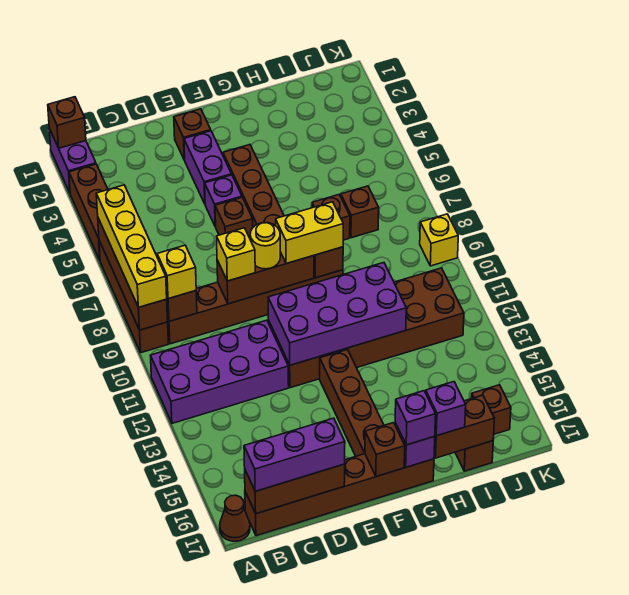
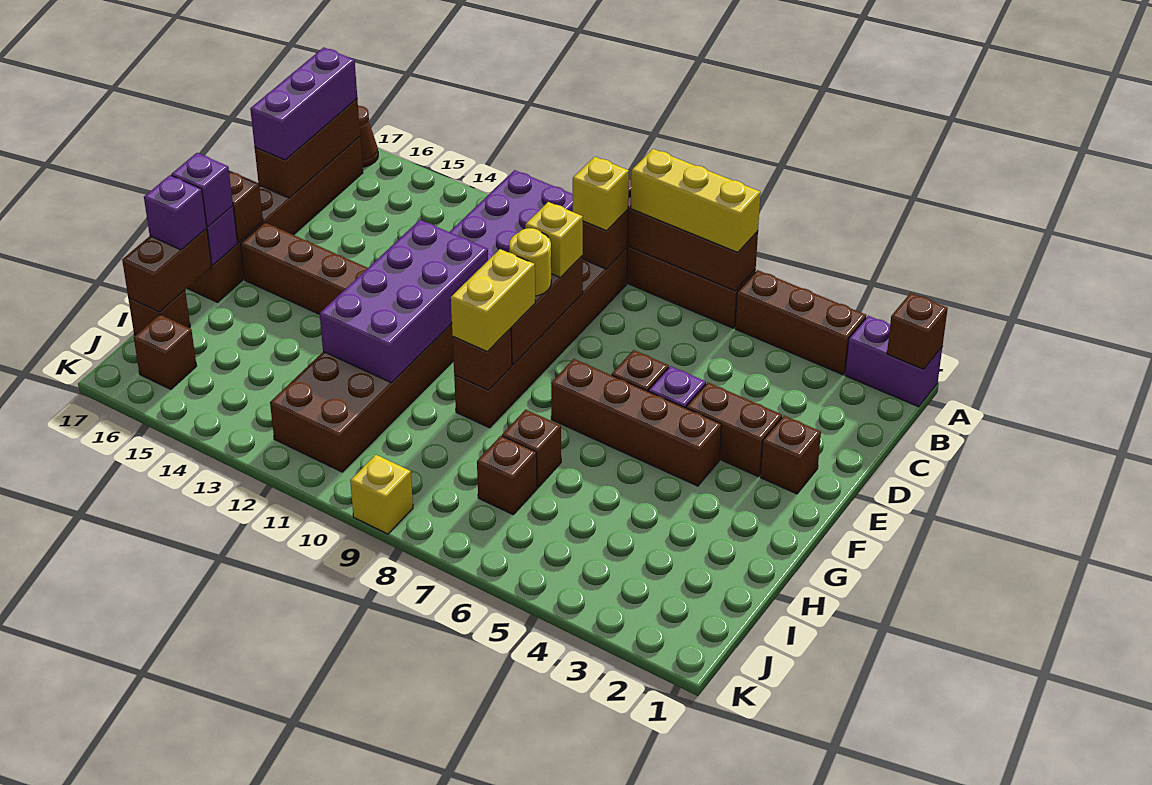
yellow brick A6:A9 level 3 -> yellow brick A6:A8 level 3
purple brick E3:E4 level 1 -> brown brick E3:E4 level 1

